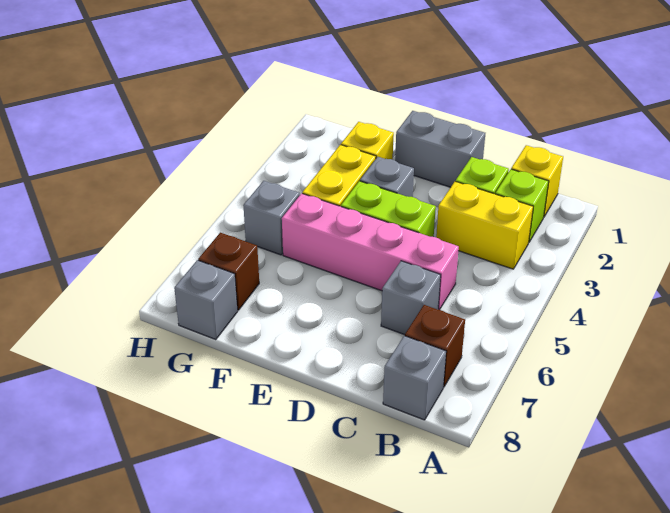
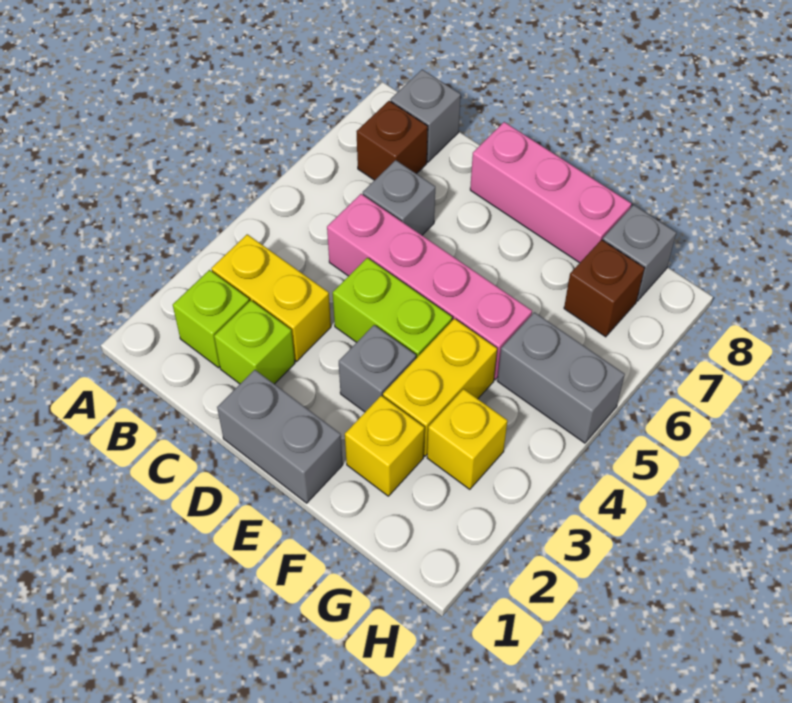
yellow brick B1 level 1 -> yellow brick G3 level 1
none -> pink brick D8:F8 level 1
grey brick G5 level 1 -> grey brick G5:H5 level 1

